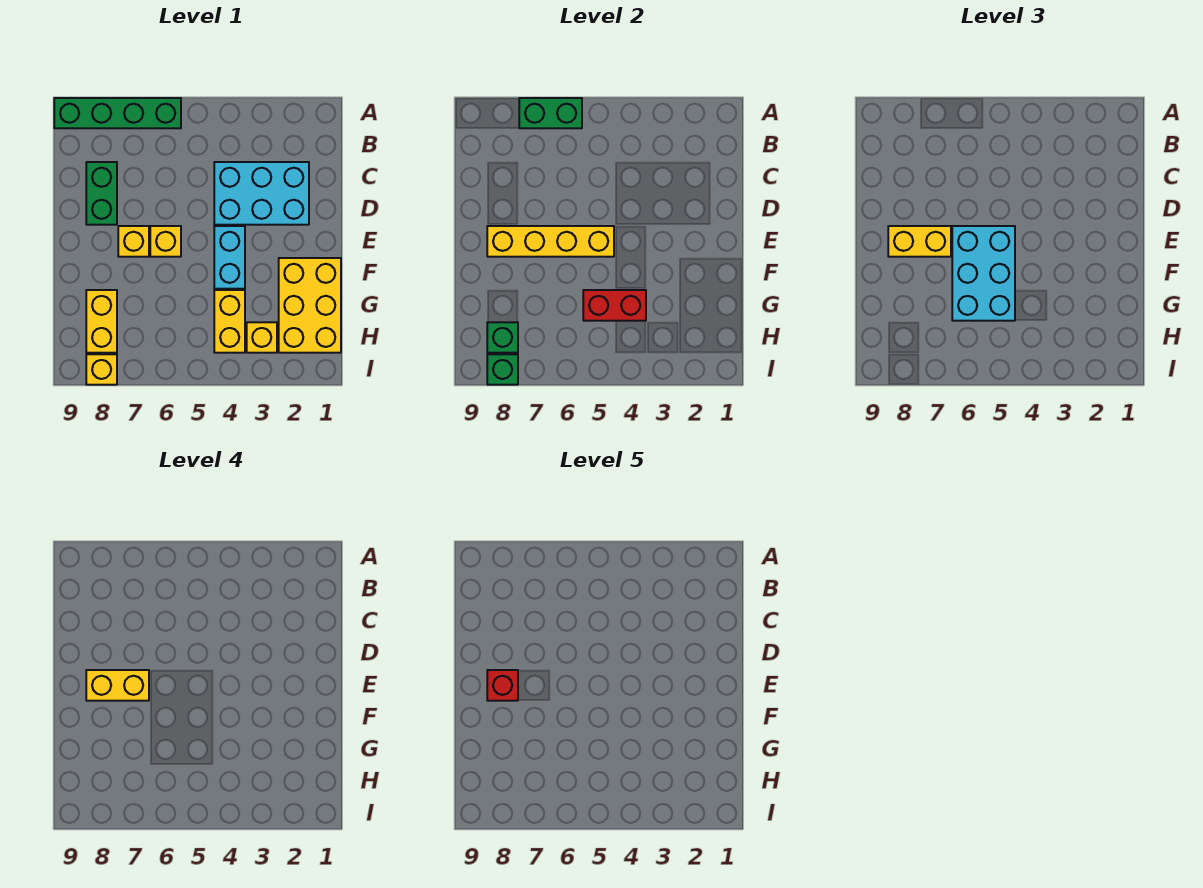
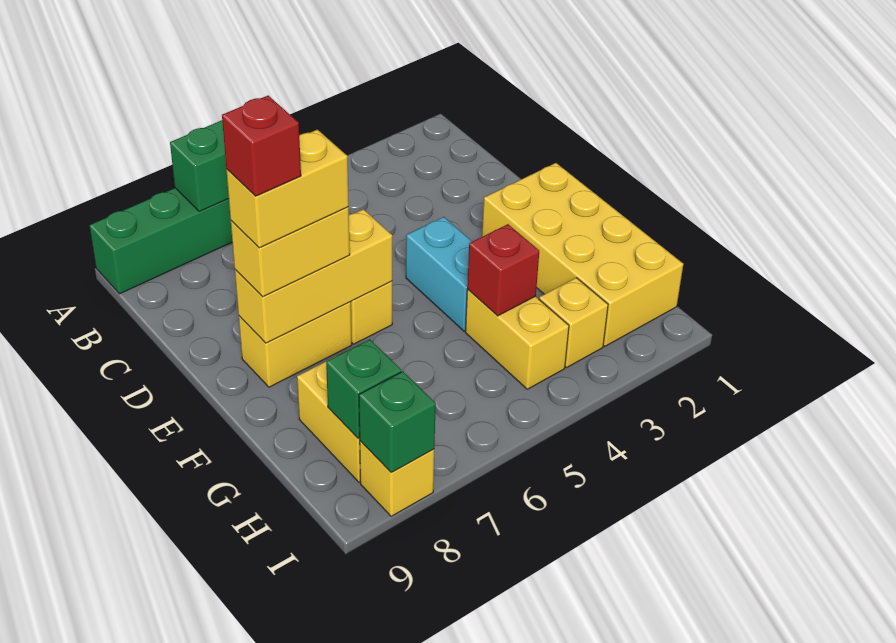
cyan brick C2:D4 level 1 -> none
green brick C8:D8 level 1 -> none
yellow brick E5:E8 level 2 -> yellow brick E6:E8 level 2
cyan brick E5:G6 level 3 -> none
yellow brick E7 level 1 -> yellow brick E7:E8 level 1
yellow brick F1:H2 level 1 -> yellow brick E1:H2 level 1
red brick G4:G5 level 2 -> red brick G4 level 2

